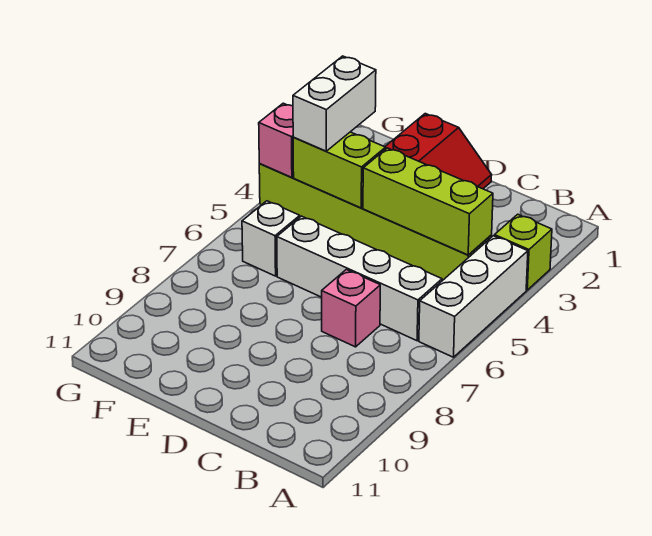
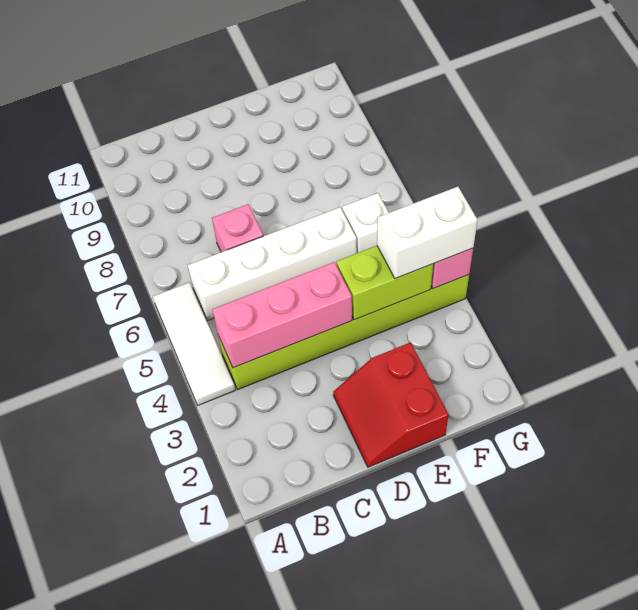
lime brick A3 level 1 -> none
white brick A4:A6 level 1 -> white tile A4:A6 level 1
lime brick B4:D4 level 2 -> pink brick B4:D4 level 2
white brick F3:F4 level 3 -> white brick F4:G4 level 3

